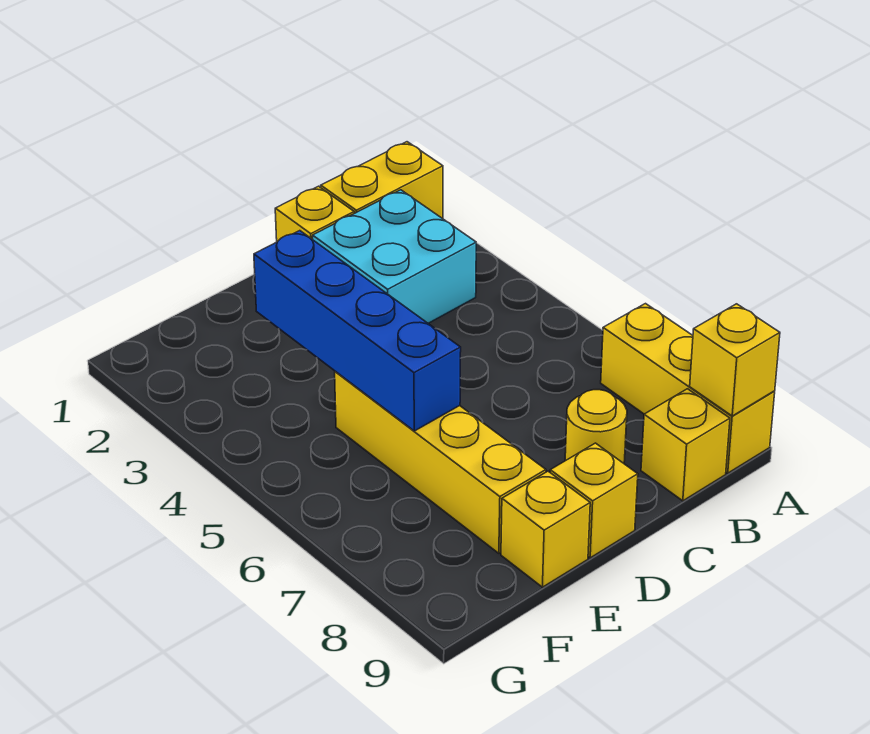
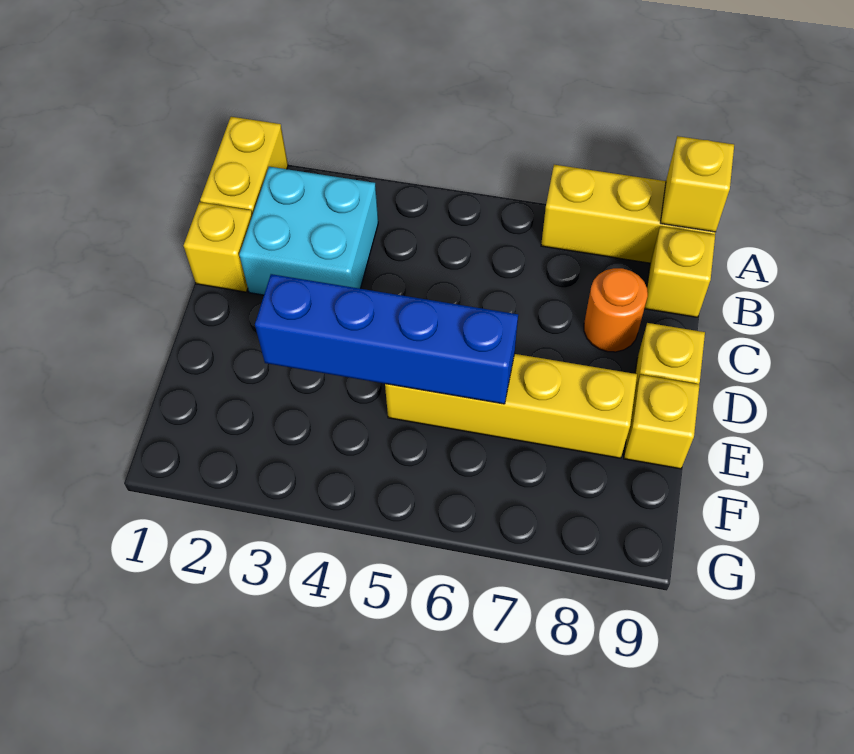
yellow round brick C8 level 1 -> orange round brick C8 level 1

